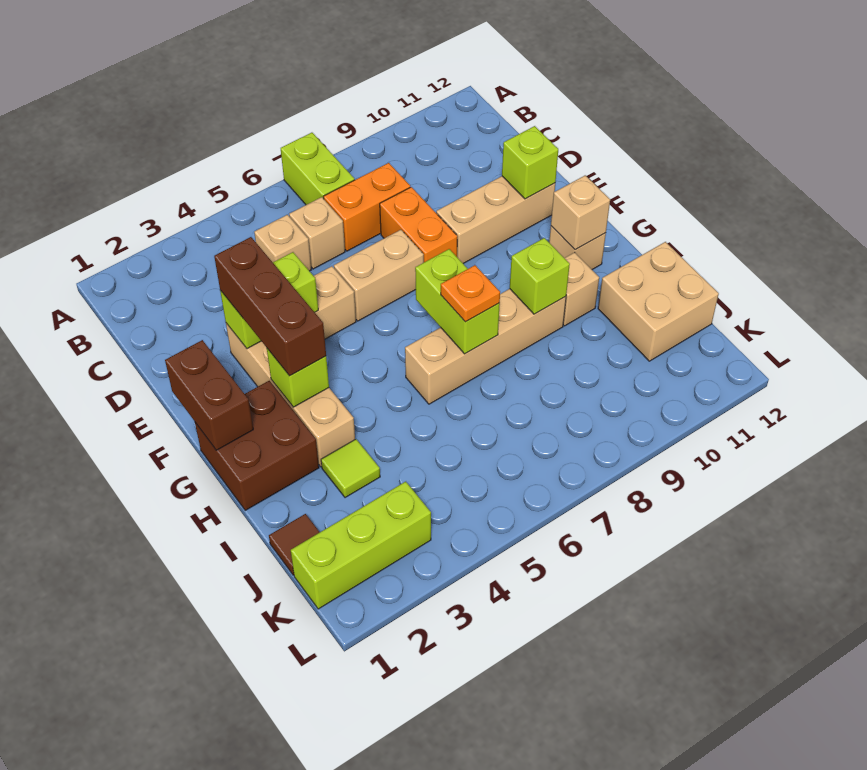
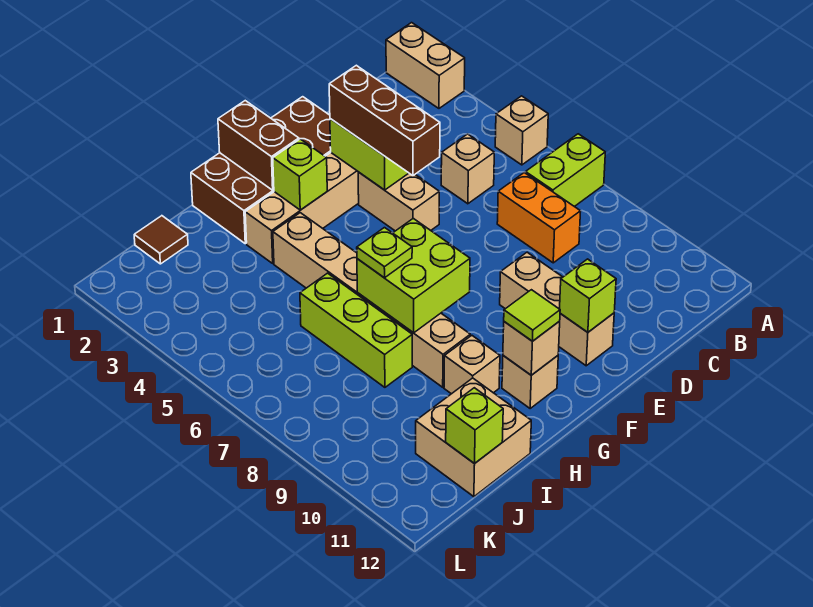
tan brick C6 level 1 -> tan brick A5 level 1
orange brick D8:E8 level 1 -> none
brown brick E3:G3 level 3 -> brown brick E3:E5 level 3
tan brick E6:E7 level 1 -> tan brick A1:A2 level 1
brown brick F1:G1 level 2 -> brown brick G1:G2 level 2
brown brick G1:H2 level 1 -> brown brick E1:H2 level 1
lime brick G7:H7 level 2 -> lime brick G7:H8 level 2
tan brick H6:H9 level 1 -> tan brick H4:H9 level 1
orange plate H7 level 3 -> lime plate H7 level 3
lime brick H9 level 2 -> lime brick J12 level 2
lime tile I3 level 1 -> lime tile G11 level 3
lime brick K1:K3 level 1 -> lime brick I6:I8 level 1

